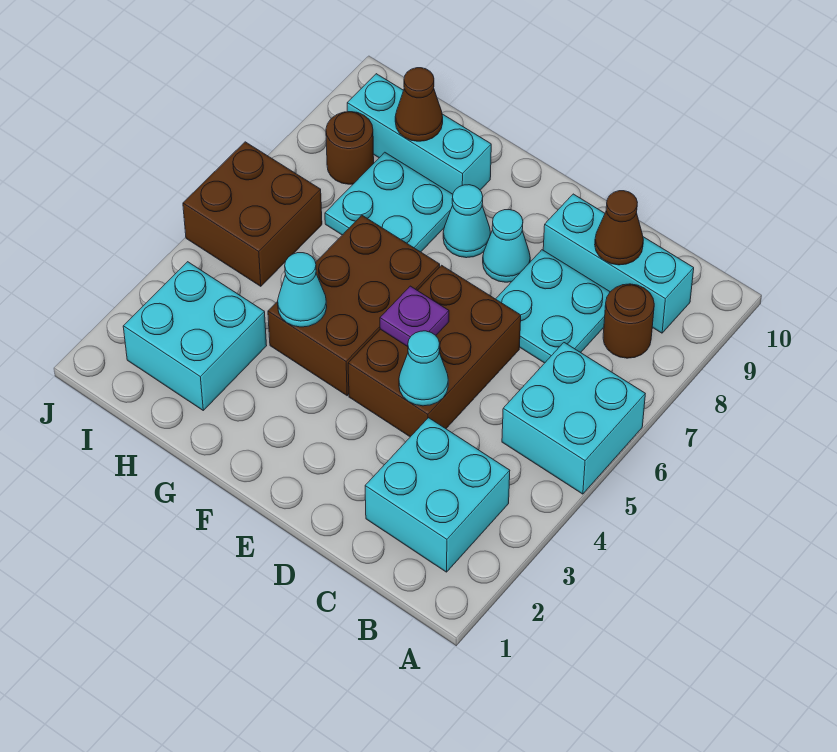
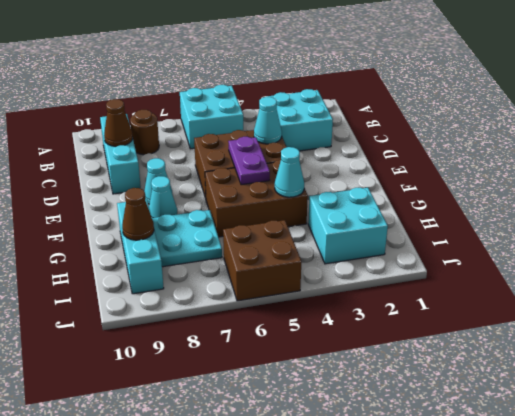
cyan plate C7:D8 level 1 -> none
purple plate E5 level 2 -> purple plate E5:F5 level 2
brown round brick I8 level 1 -> none

